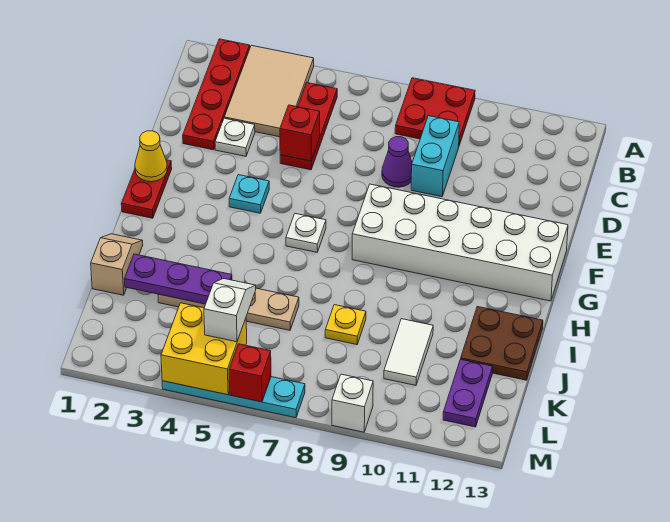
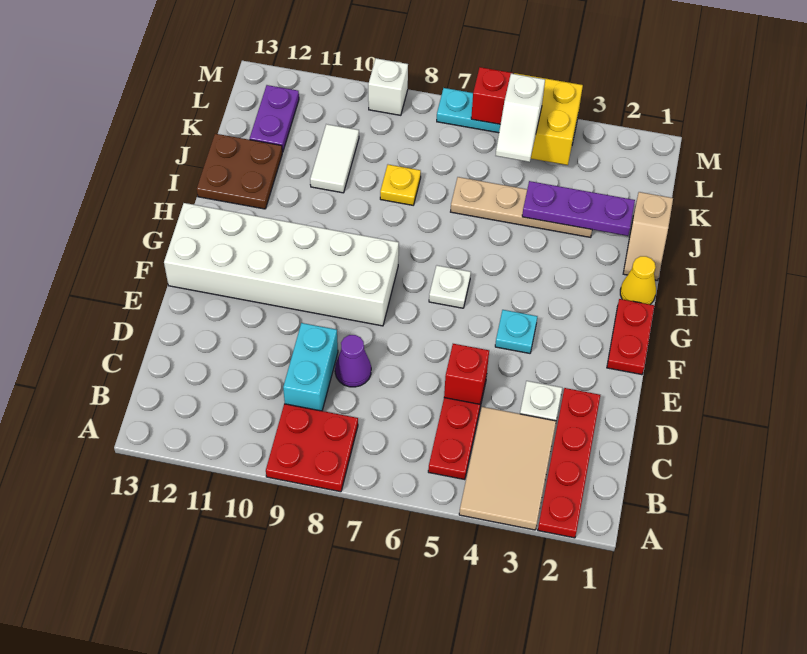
yellow cone F1 level 2 -> yellow cone H1 level 1

